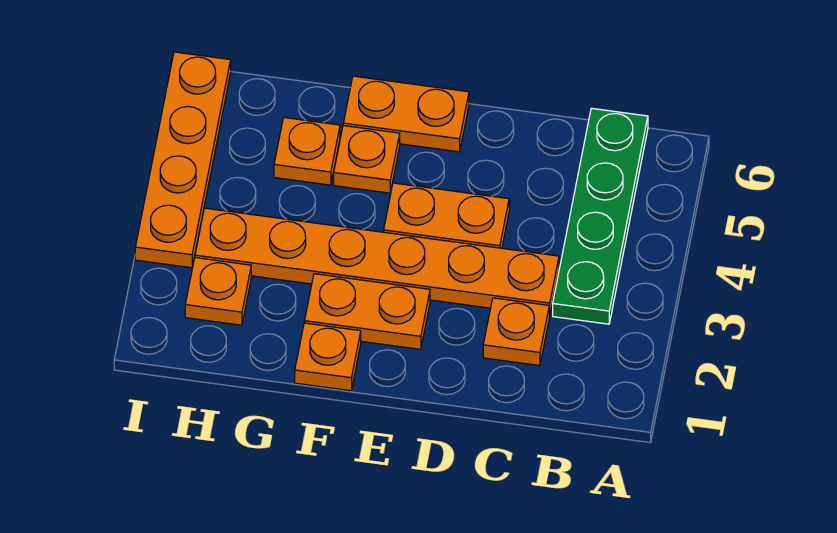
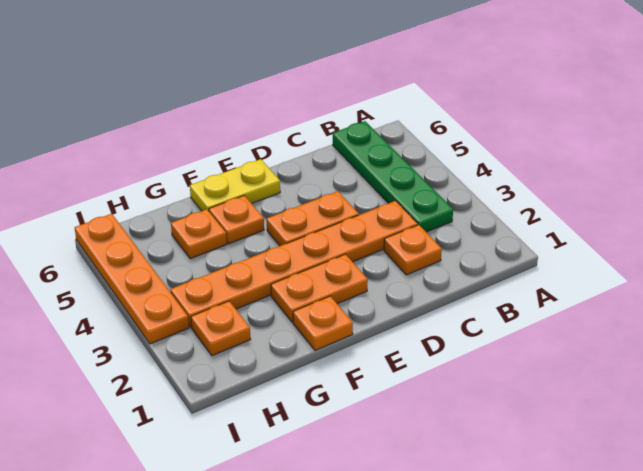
orange plate E6:F6 level 1 -> yellow plate E6:F6 level 1

